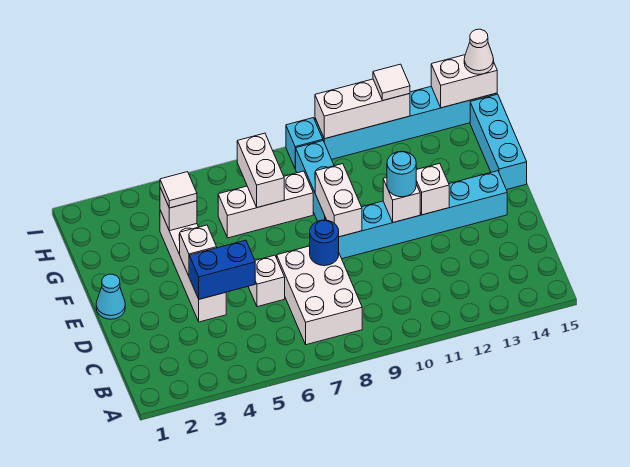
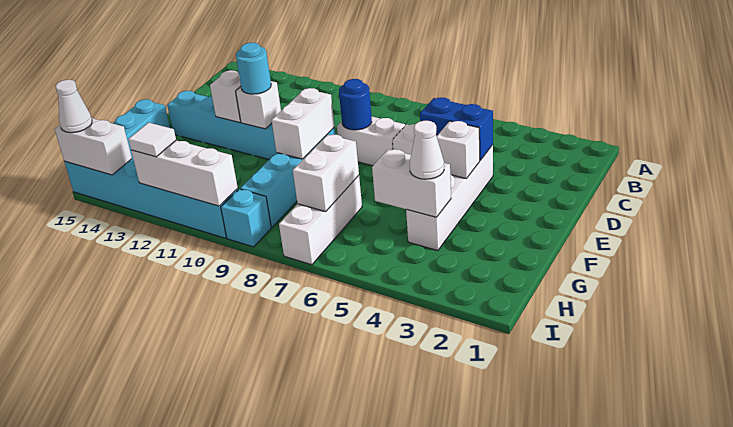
white brick B7:D8 level 1 -> white brick D7:D8 level 1
cyan cone E1 level 1 -> none
white brick G4 level 2 -> white brick G4:G5 level 2
white tile G4 level 3 -> white cone G4 level 3
white brick G6:G8 level 1 -> white brick G7:I7 level 1

